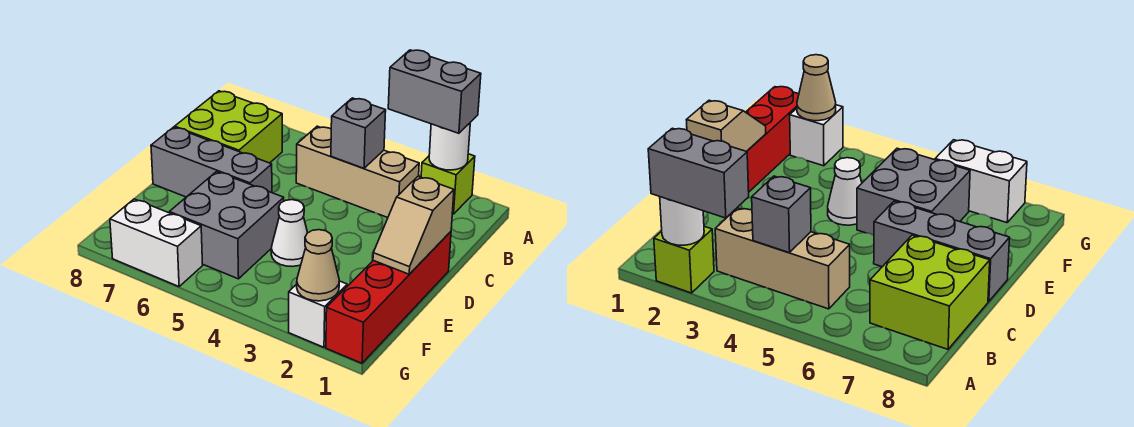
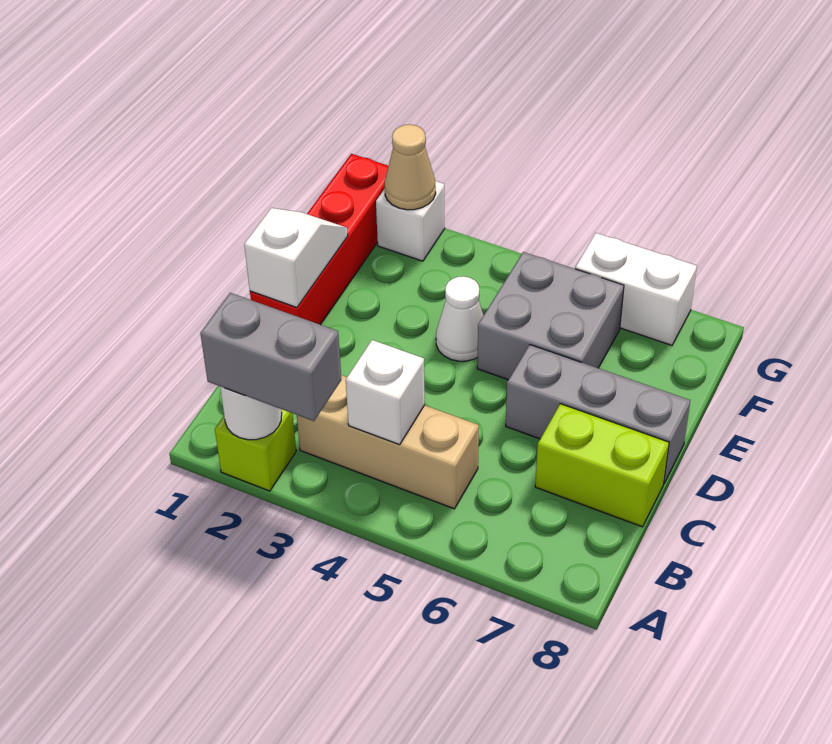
grey brick B4 level 2 -> white brick B4 level 2
lime brick B7:C8 level 1 -> lime brick C7:C8 level 1
tan slope D1:E1 level 2 top D -> white slope D1:E1 level 2 top D

